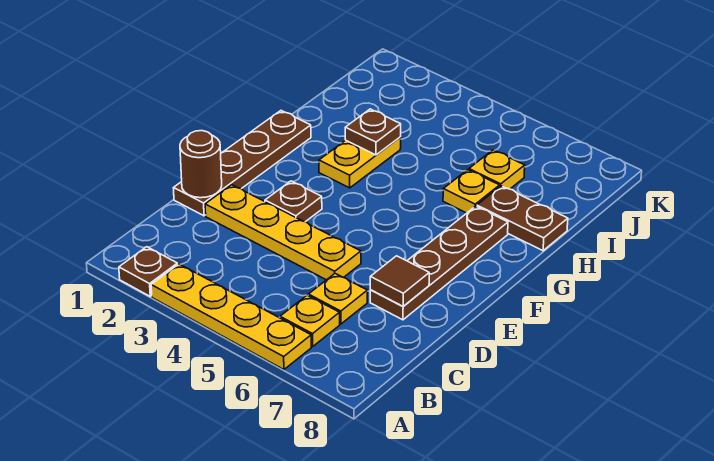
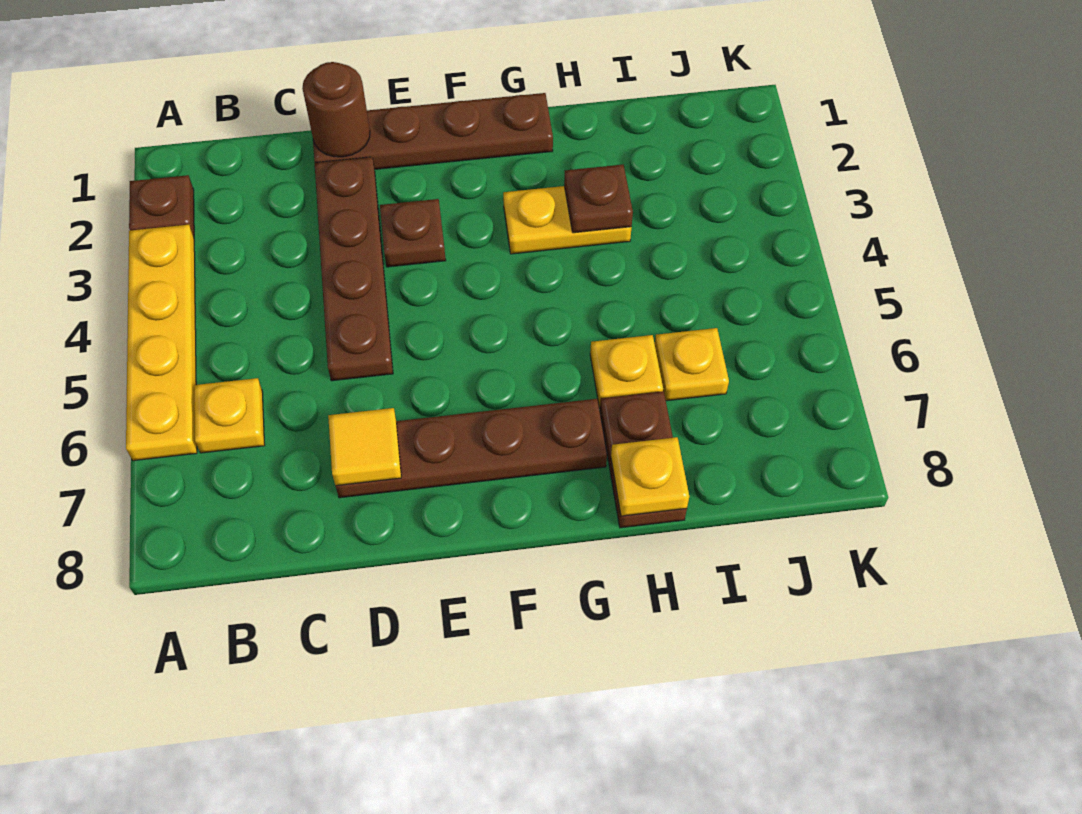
yellow plate C6 level 1 -> yellow plate H8 level 2
yellow plate D2:D5 level 1 -> brown plate D2:D5 level 1
brown tile D7 level 2 -> yellow tile D7 level 2

